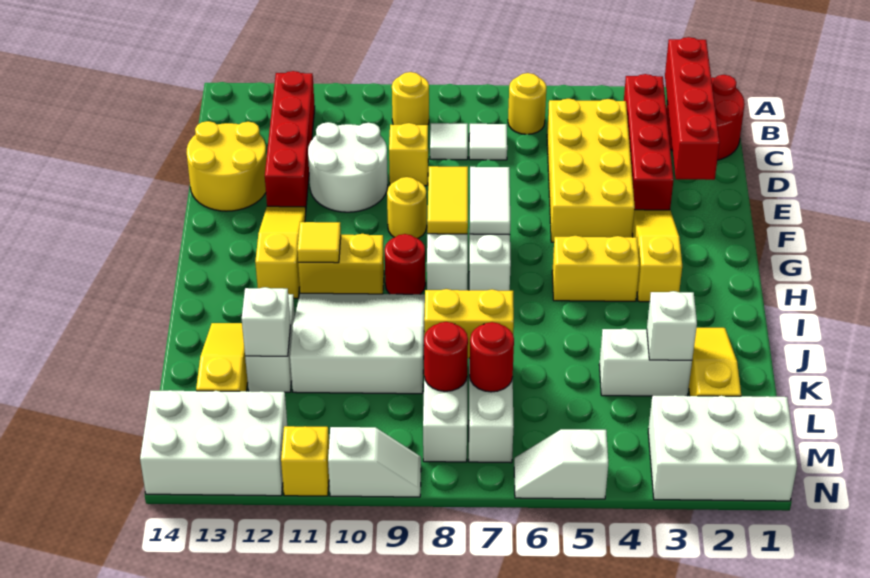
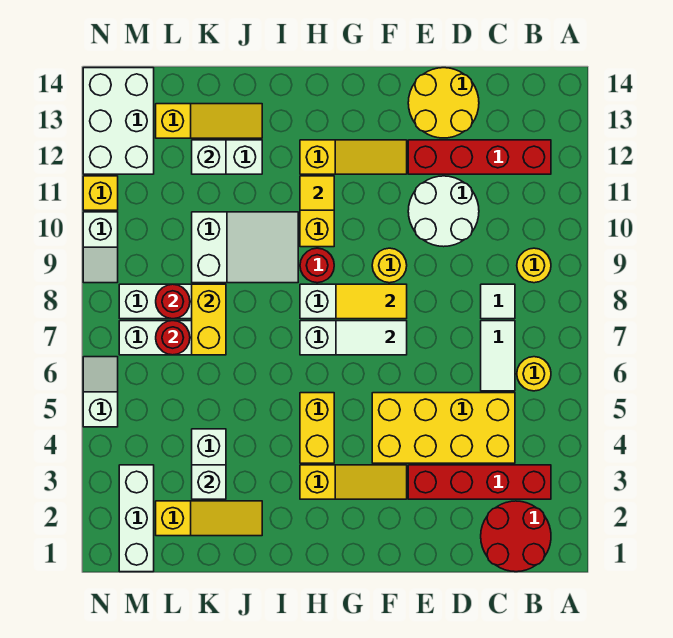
red brick B2:E2 level 2 -> none
white tile C7 level 1 -> white tile C6:C7 level 1
yellow brick D9 level 1 -> none
white slope I9:K11 level 1 top K -> white slope I9:K10 level 1 top K
white brick M1:N3 level 1 -> white brick M1:M3 level 1

